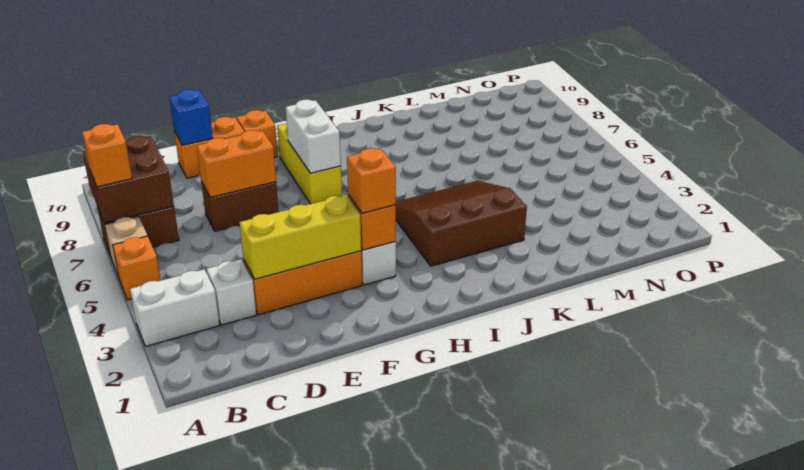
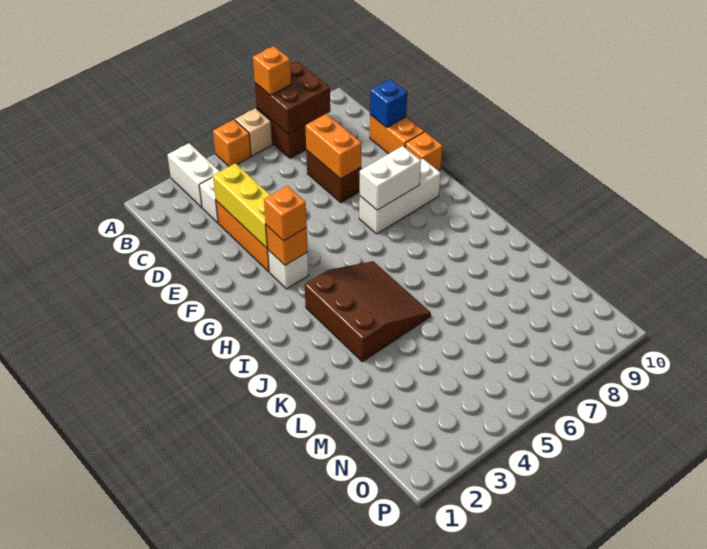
yellow brick G7:G9 level 1 -> white brick G7:G9 level 1

